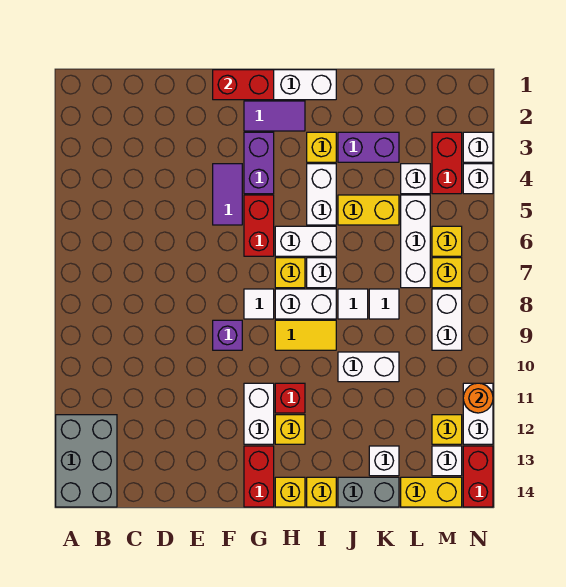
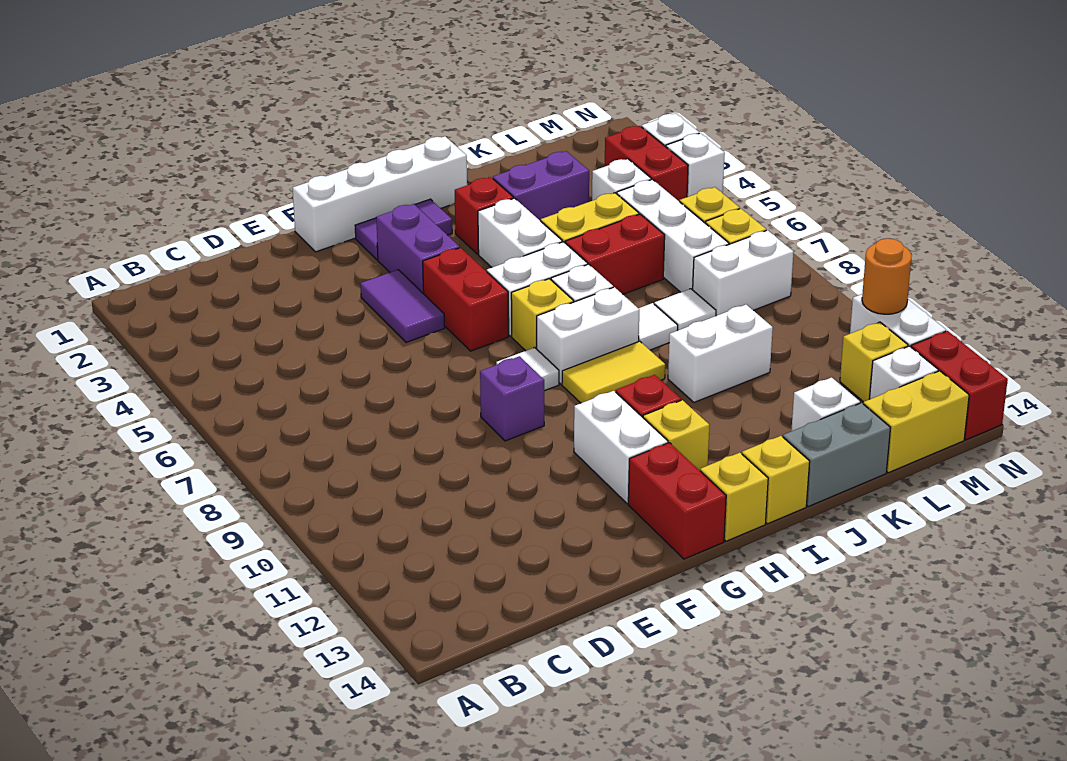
grey brick A12:B14 level 1 -> none
red brick F1:G1 level 2 -> red brick J6:K6 level 1
yellow brick I3 level 1 -> red brick I3 level 1
white brick M8:M9 level 1 -> white brick L8:M8 level 1

